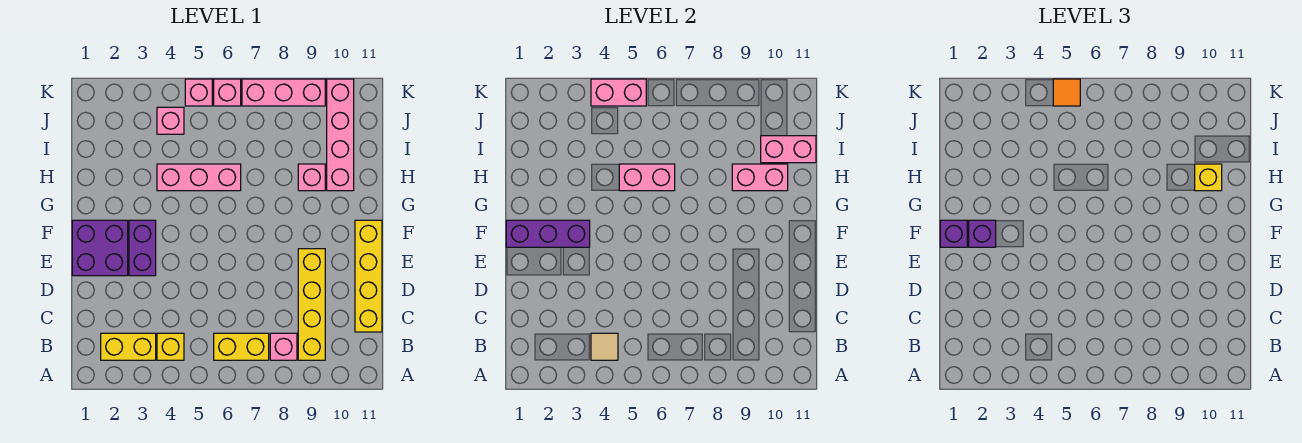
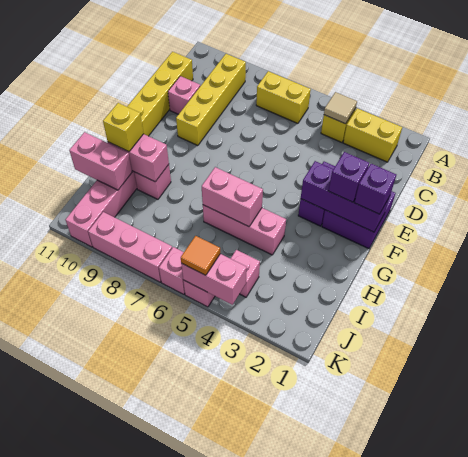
pink brick B8 level 1 -> pink brick D10 level 1

